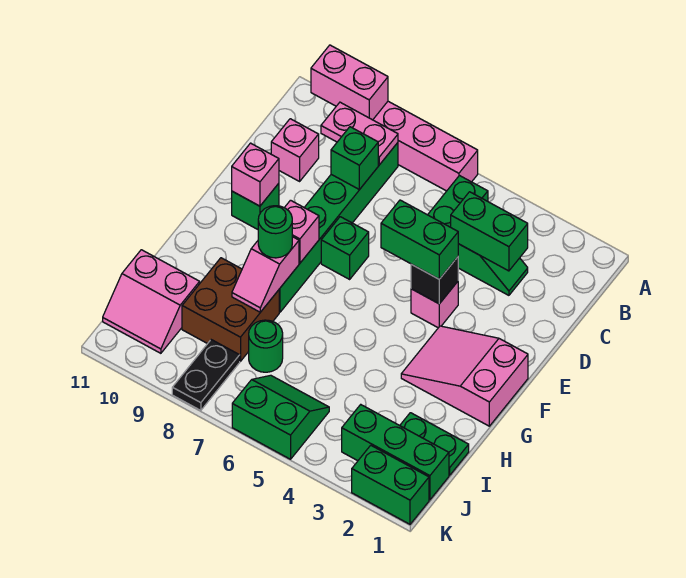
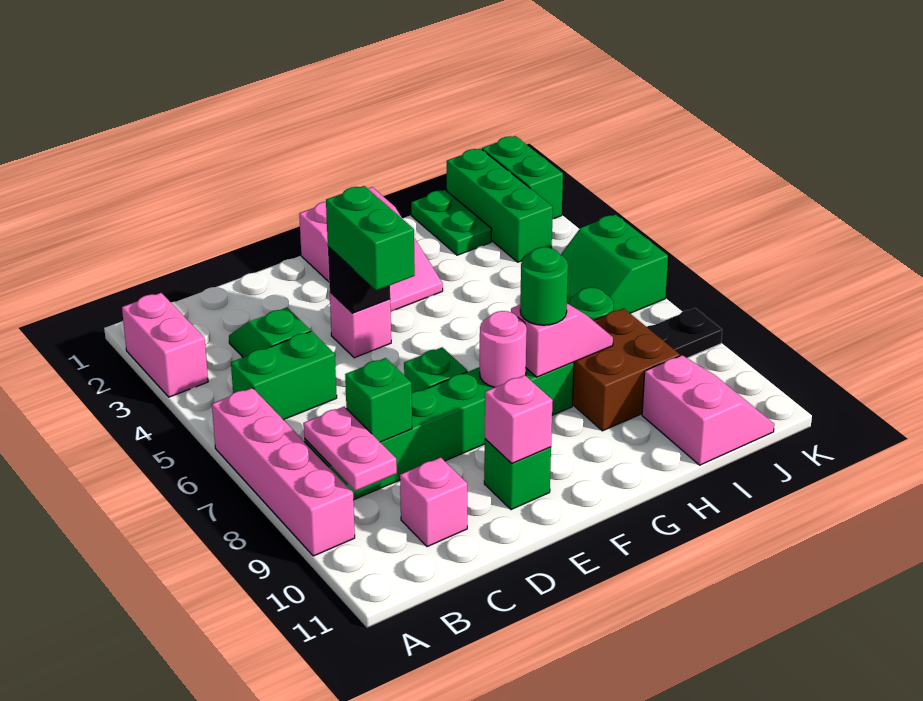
pink brick A9:A10 level 2 -> pink brick A2:A3 level 1
green brick C3:C4 level 2 -> none
pink brick F8 level 2 -> pink round brick F8 level 2

